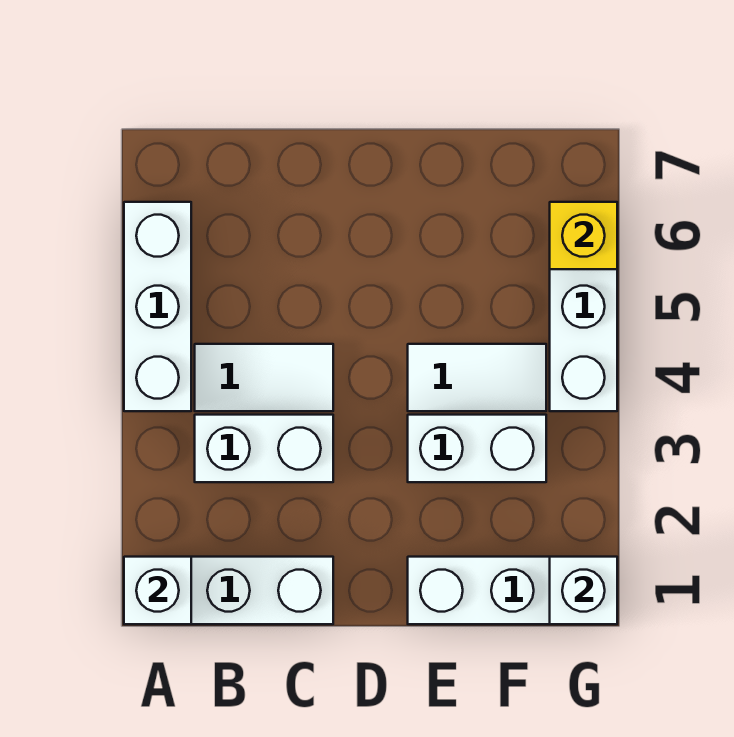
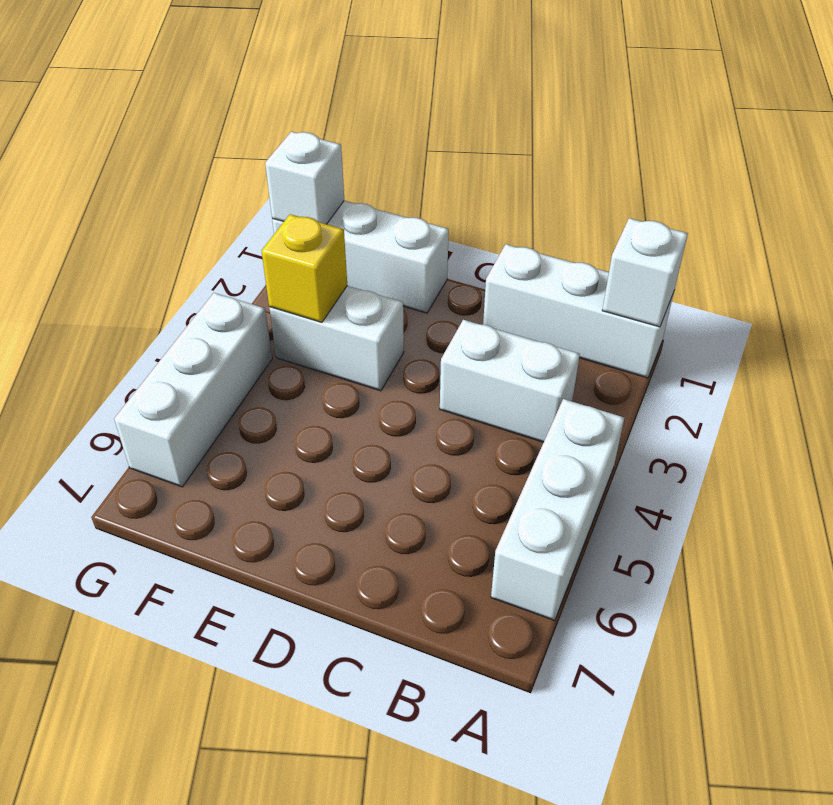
white tile B4:C4 level 1 -> none
white tile E4:F4 level 1 -> none
yellow brick G6 level 2 -> yellow brick F3 level 2

